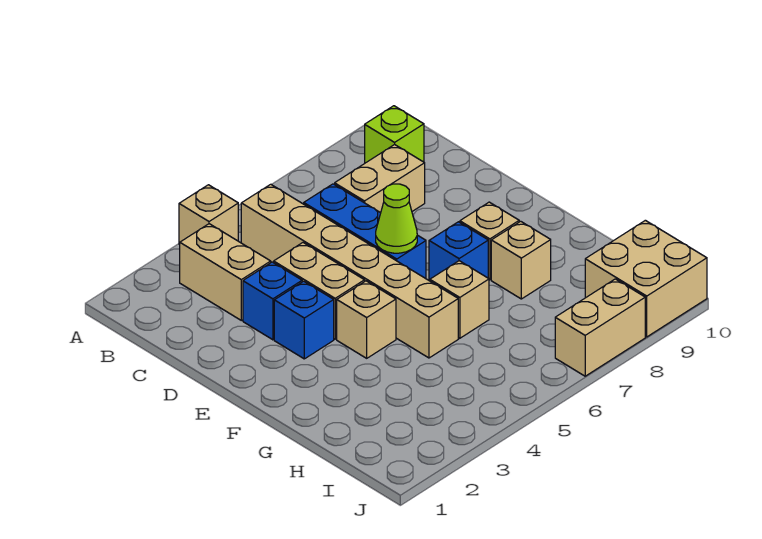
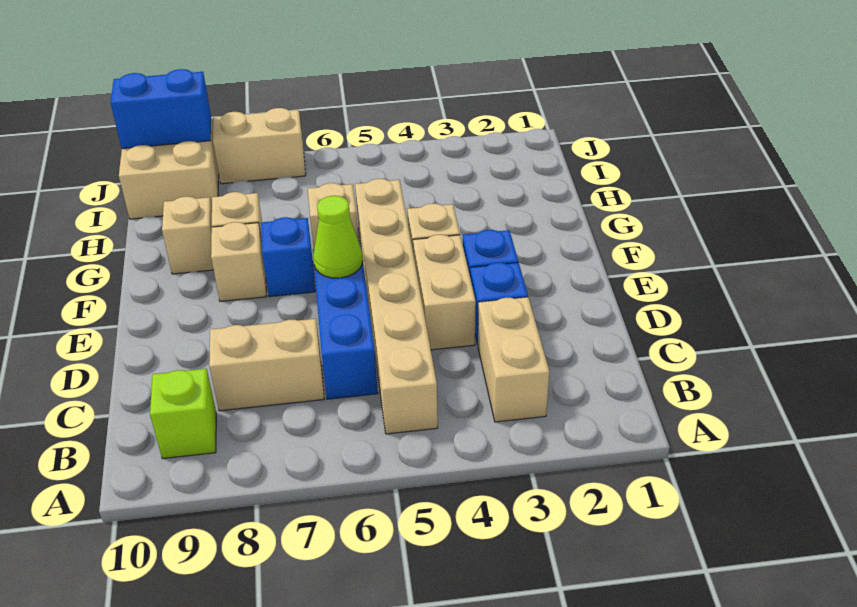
tan brick A4 level 1 -> tan brick G9 level 1
none -> blue brick J9:J10 level 2

